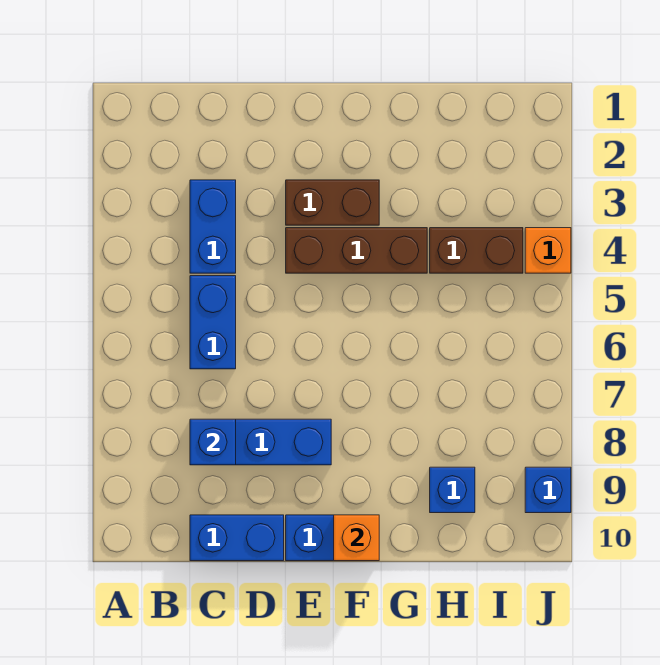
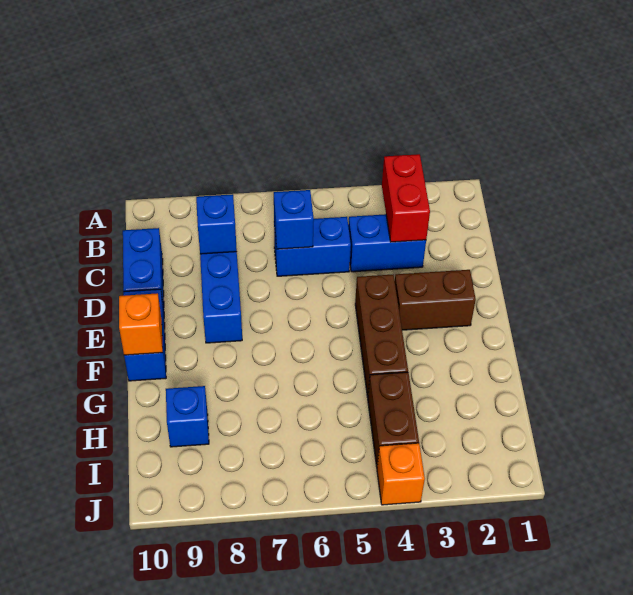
none -> red brick B3:C3 level 2
brown brick E3:F3 level 1 -> brown brick E2:E3 level 1
blue brick J9 level 1 -> blue brick C6 level 2

